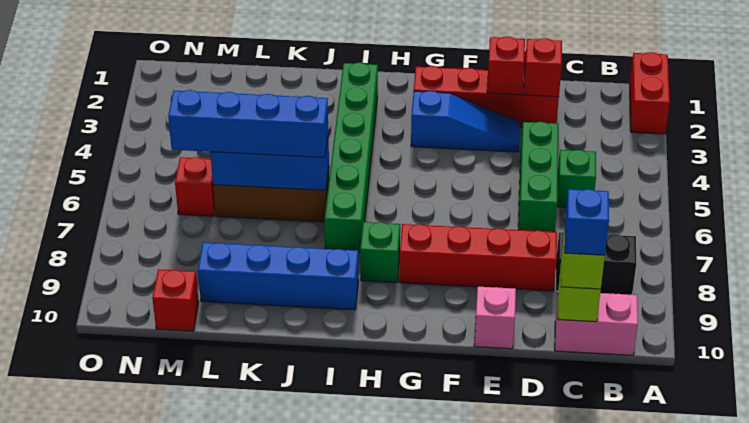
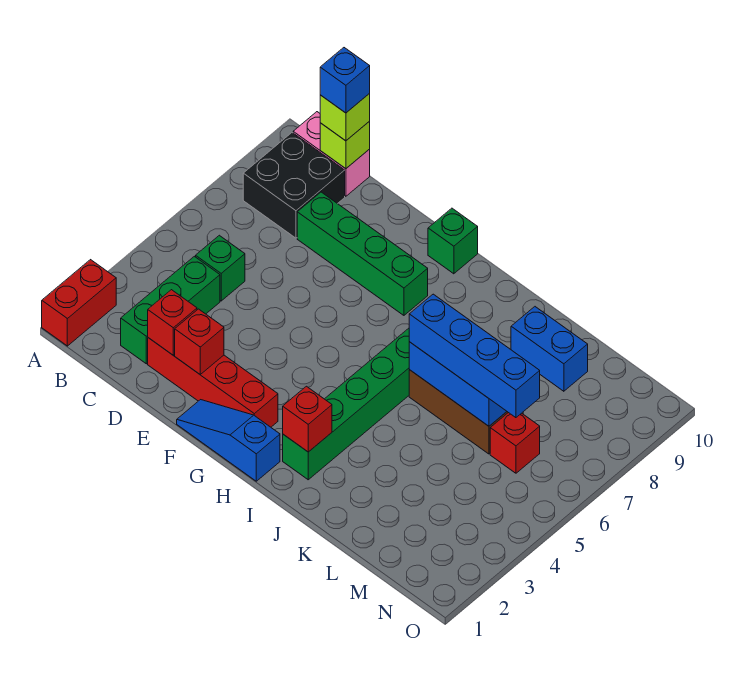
black brick B8:C8 level 1 -> black brick B8:C9 level 1
green brick D4:D6 level 1 -> green brick C2:C4 level 1
red brick D8:G8 level 1 -> green brick D8:G8 level 1
blue slope E3:G3 level 1 top G -> blue slope F1:H1 level 1 top H
pink brick E10 level 1 -> none
green brick H8 level 1 -> green brick G10 level 1
blue brick I9:L9 level 1 -> blue brick K9:L9 level 1
red brick M10 level 1 -> red brick I2 level 2

